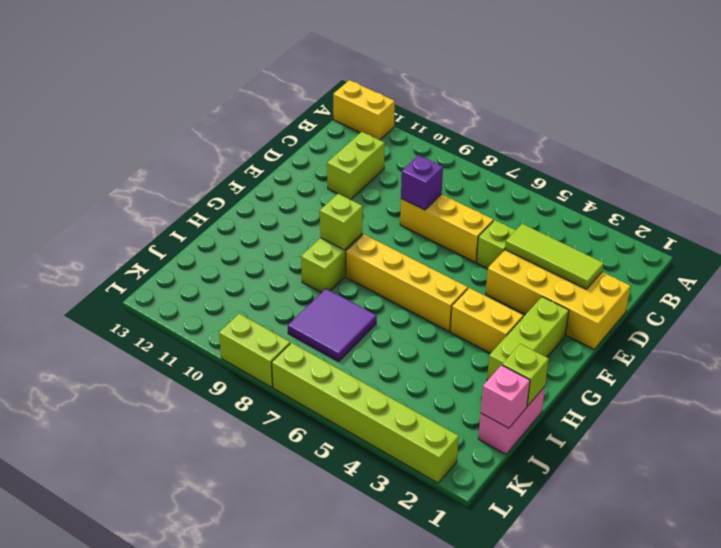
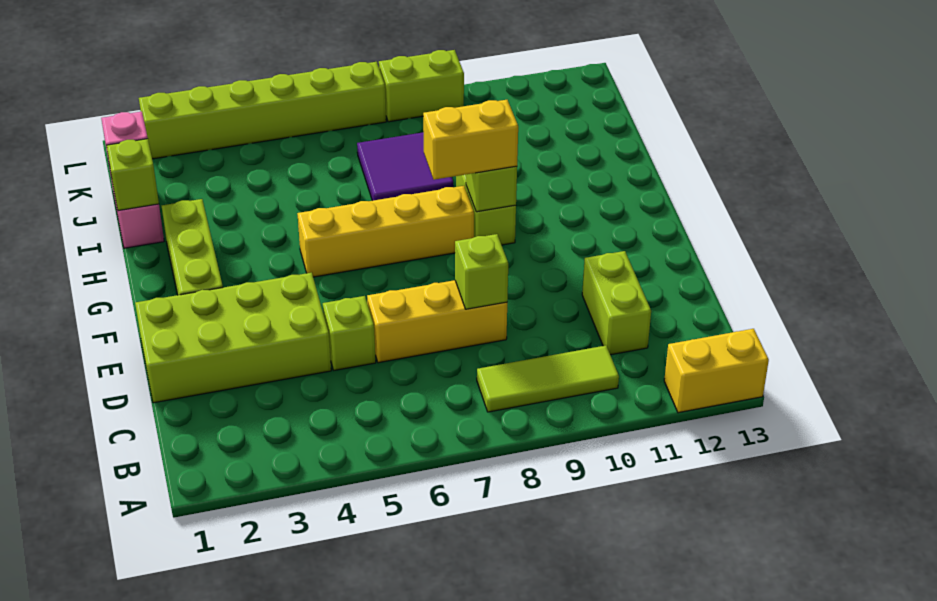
yellow brick D1:E4 level 1 -> lime brick D1:E4 level 1
lime tile D2:D4 level 2 -> lime tile B8:B10 level 1
purple brick D8 level 2 -> lime brick D8 level 2
yellow brick G3:G4 level 1 -> yellow brick G8:G9 level 3

